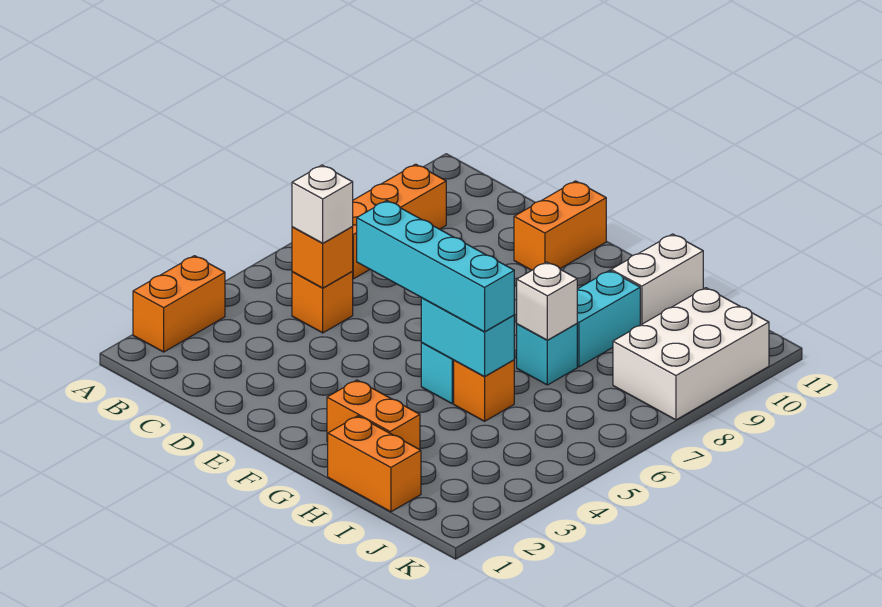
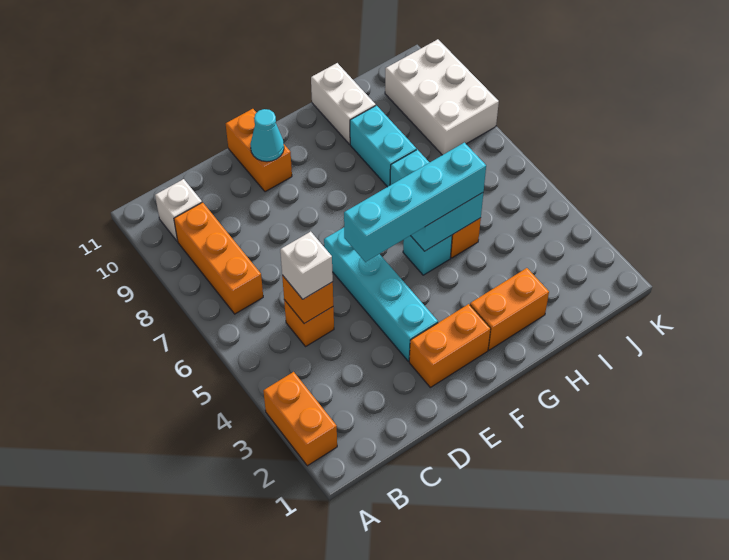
none -> cyan brick E3:E6 level 1
none -> cyan cone E10 level 2
orange brick H1:I1 level 1 -> orange brick E2:F2 level 1
white brick H7 level 2 -> white brick B10 level 1

